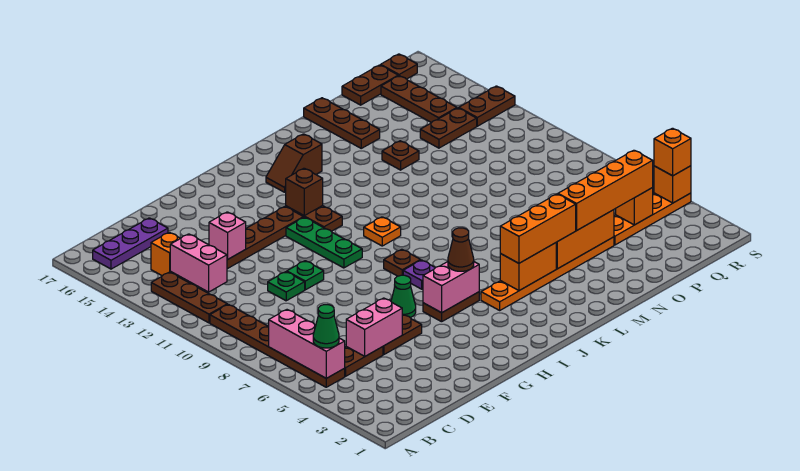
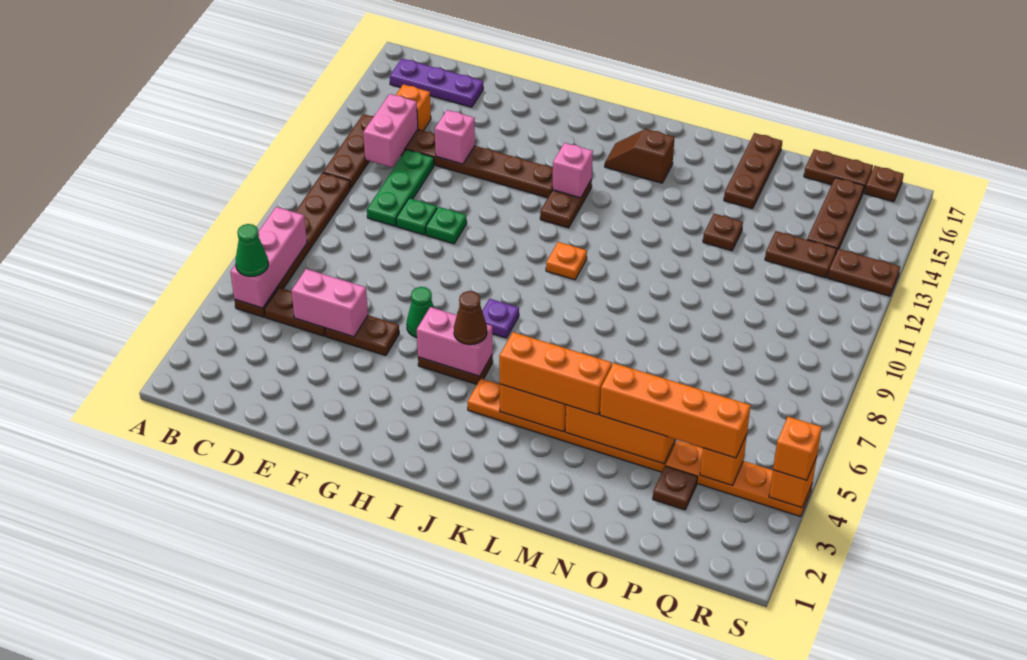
green plate H10:H12 level 1 -> green plate D10:D12 level 1
brown plate I8 level 1 -> brown plate P3 level 1
brown brick I13 level 2 -> pink brick I13 level 2

